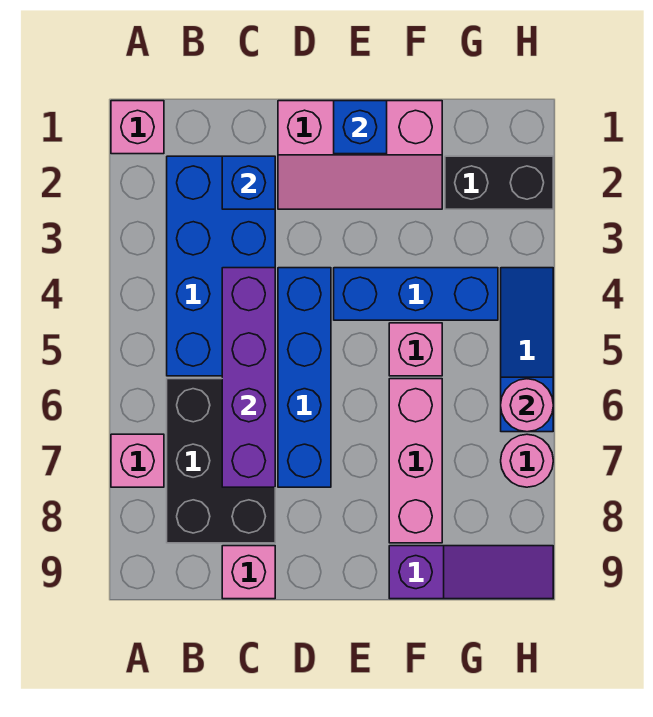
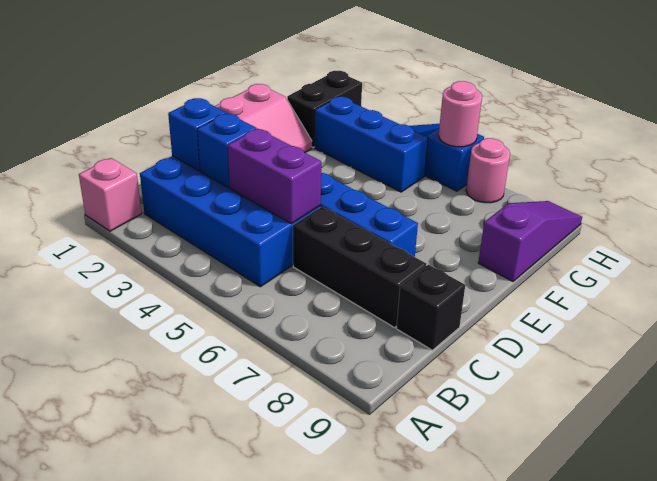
pink brick A7 level 1 -> none
black brick B6:C8 level 1 -> black brick C6:C8 level 1
purple brick C4:C7 level 2 -> purple brick C4:C5 level 2
pink brick C9 level 1 -> black brick C9 level 1
blue brick E1 level 2 -> blue brick C3 level 2
blue brick E4:G4 level 1 -> blue brick G3:G5 level 1
pink brick F5 level 1 -> none
pink brick F6:F8 level 1 -> none

